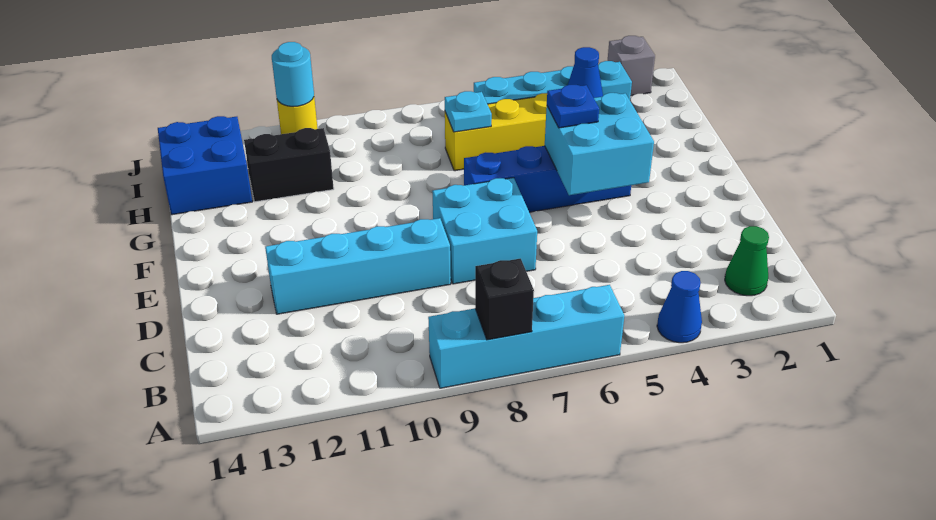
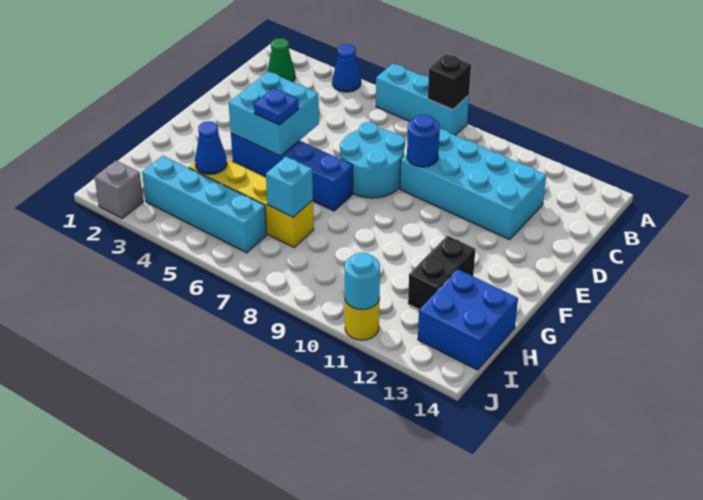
cyan brick A6:A9 level 1 -> cyan brick A6:A8 level 1
cyan brick D7:E8 level 1 -> cyan round brick D7:E8 level 1
cyan brick D9:D12 level 1 -> cyan brick C9:D12 level 1
none -> blue round brick D9 level 2
cyan plate H7 level 2 -> cyan brick H7 level 2
black brick H11:H12 level 1 -> black brick G12:H12 level 1

